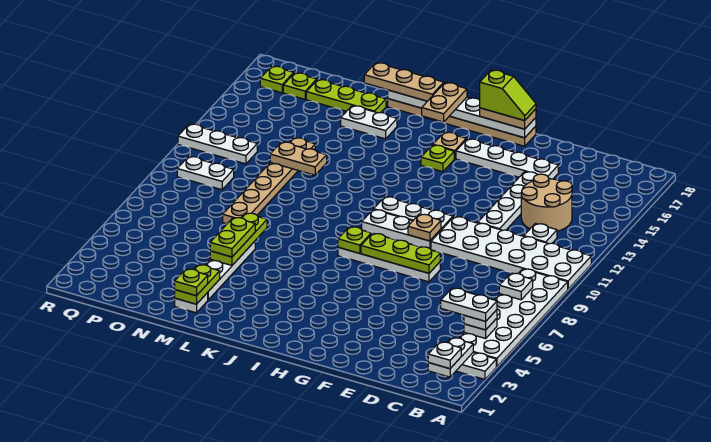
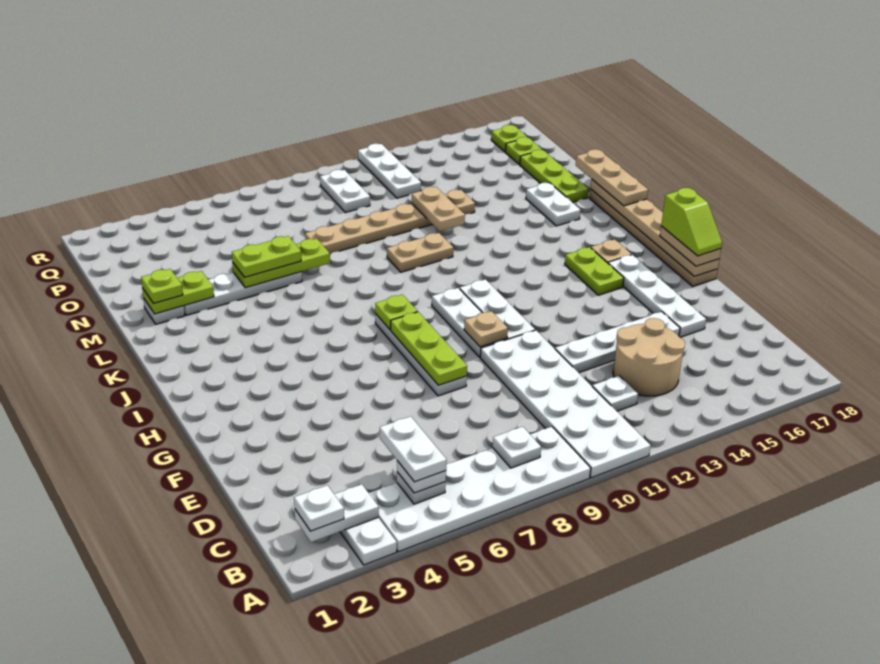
white plate G18:L18 level 2 -> tan plate G18:L18 level 2
lime plate I15 level 1 -> lime plate H15:I15 level 1
tan plate J17:J18 level 3 -> tan plate L10:L11 level 1

